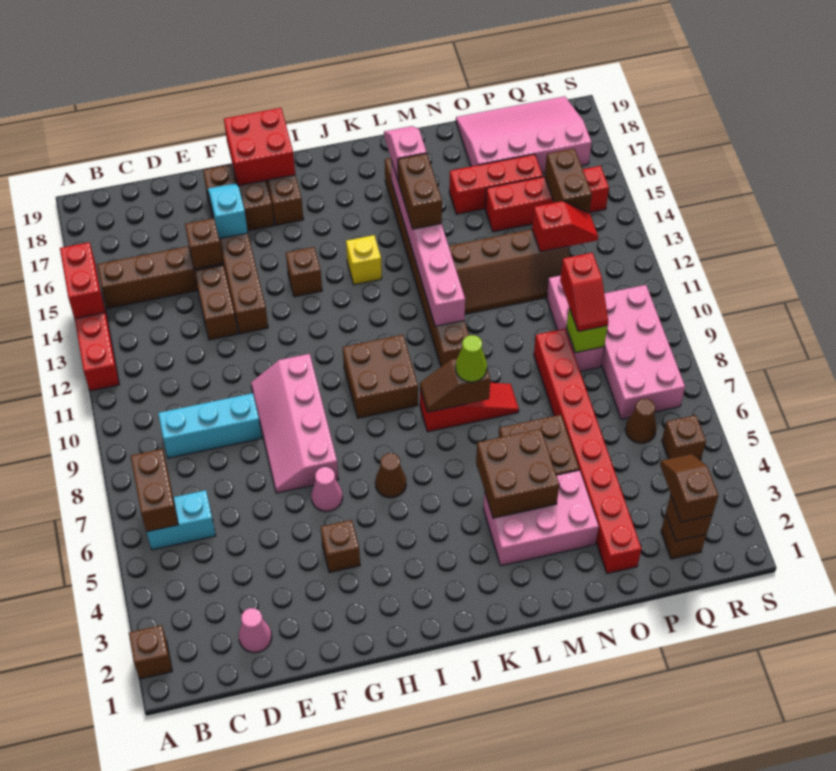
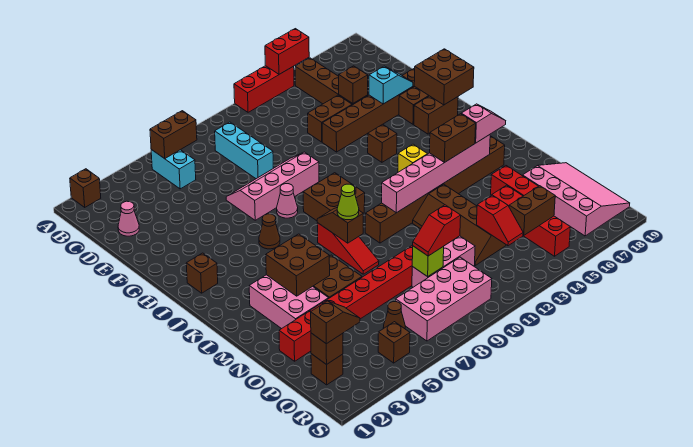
brown brick G4 level 1 -> brown brick I2 level 1
pink cone G6 level 1 -> pink cone H8 level 1
red brick G18:H19 level 2 -> brown brick G18:H19 level 2

